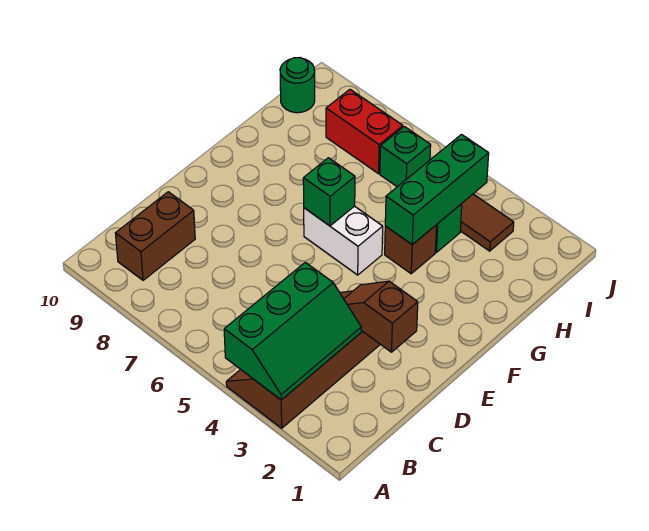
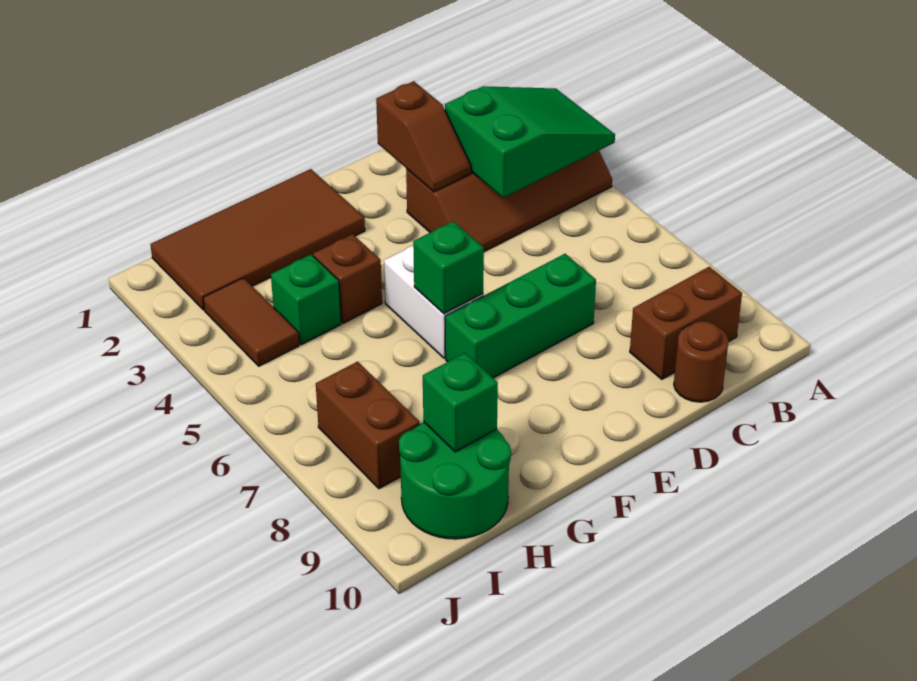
green slope A3:C4 level 2 top 4 -> green slope A3:C4 level 2 top C
none -> brown round brick C10 level 1
none -> brown tile F1:I2 level 1
green brick G4:I4 level 2 -> green brick D7:F7 level 1
green brick I6 level 1 -> green brick H9 level 2
red brick I7:I8 level 1 -> brown brick I7:I8 level 1
green round brick I10 level 1 -> green round brick H9:I10 level 1

